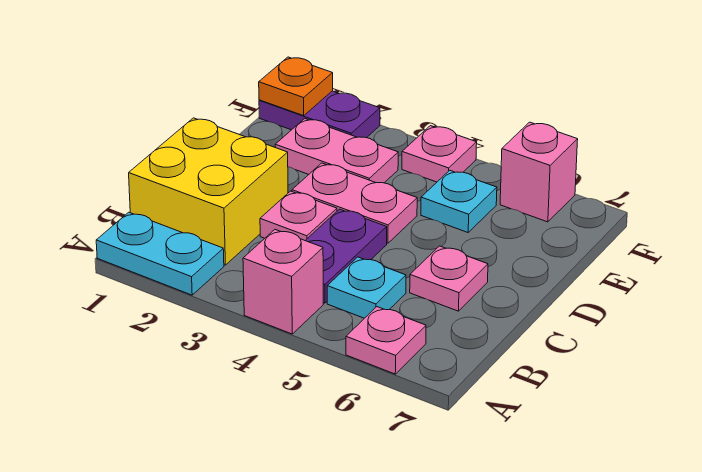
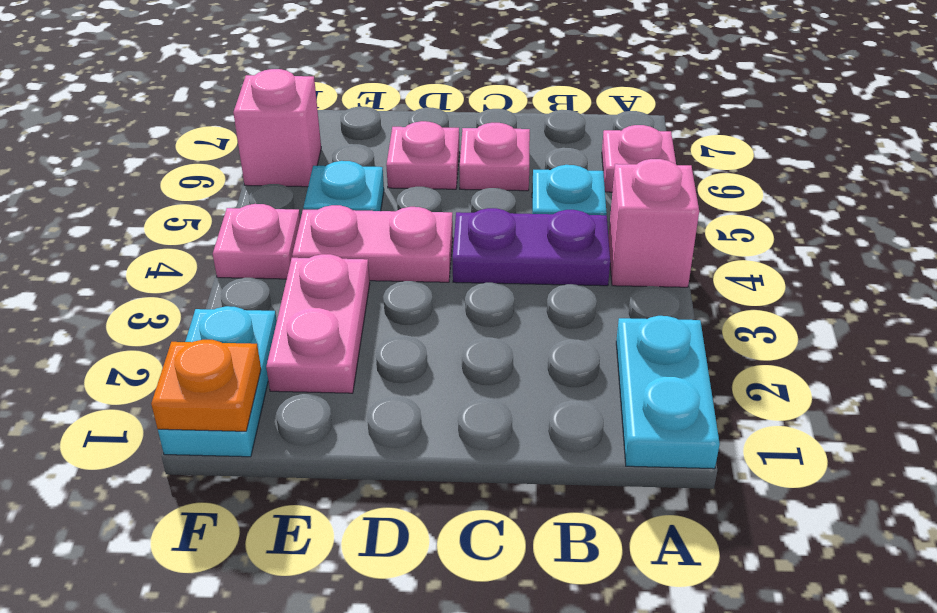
yellow brick B1:C2 level 1 -> none
pink plate C3 level 1 -> pink plate D6 level 1
pink plate D3:D4 level 1 -> pink plate D4:E4 level 1
purple plate F1:F2 level 1 -> cyan plate F1:F2 level 1

